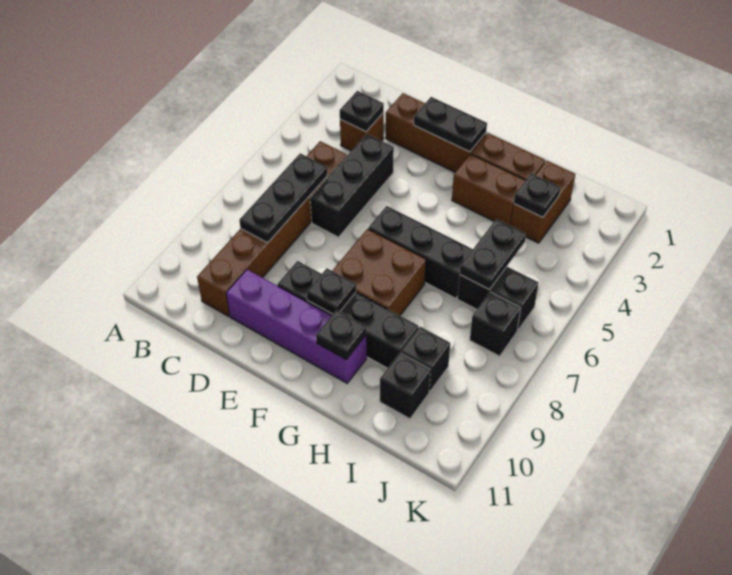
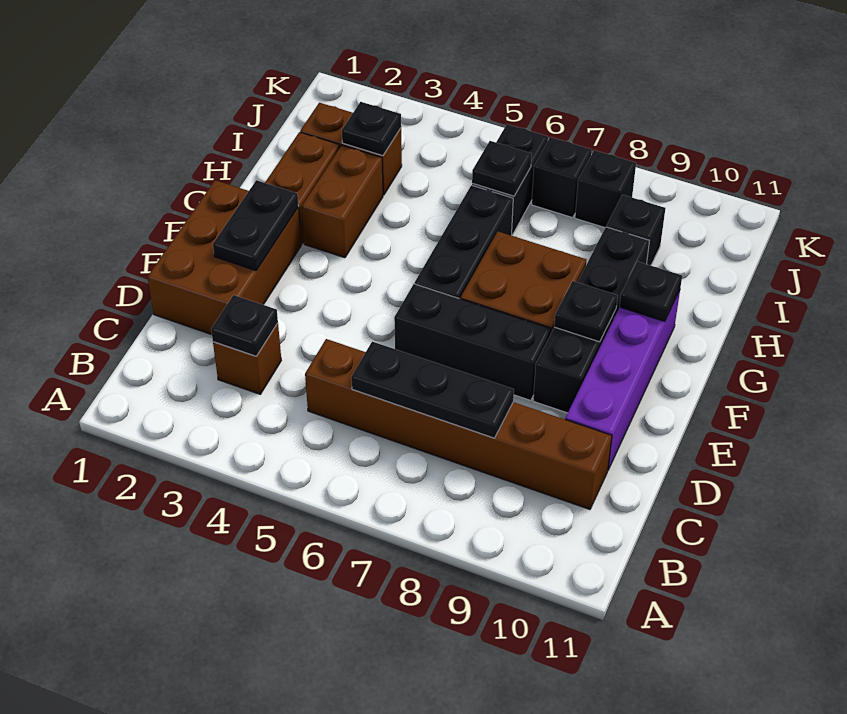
brown brick D2:F2 level 1 -> brown brick D1:F2 level 1
black brick D4:D6 level 1 -> black brick E6:E8 level 1
black plate I5:I6 level 2 -> black plate I6 level 2
black brick I10 level 1 -> black brick J8 level 1

